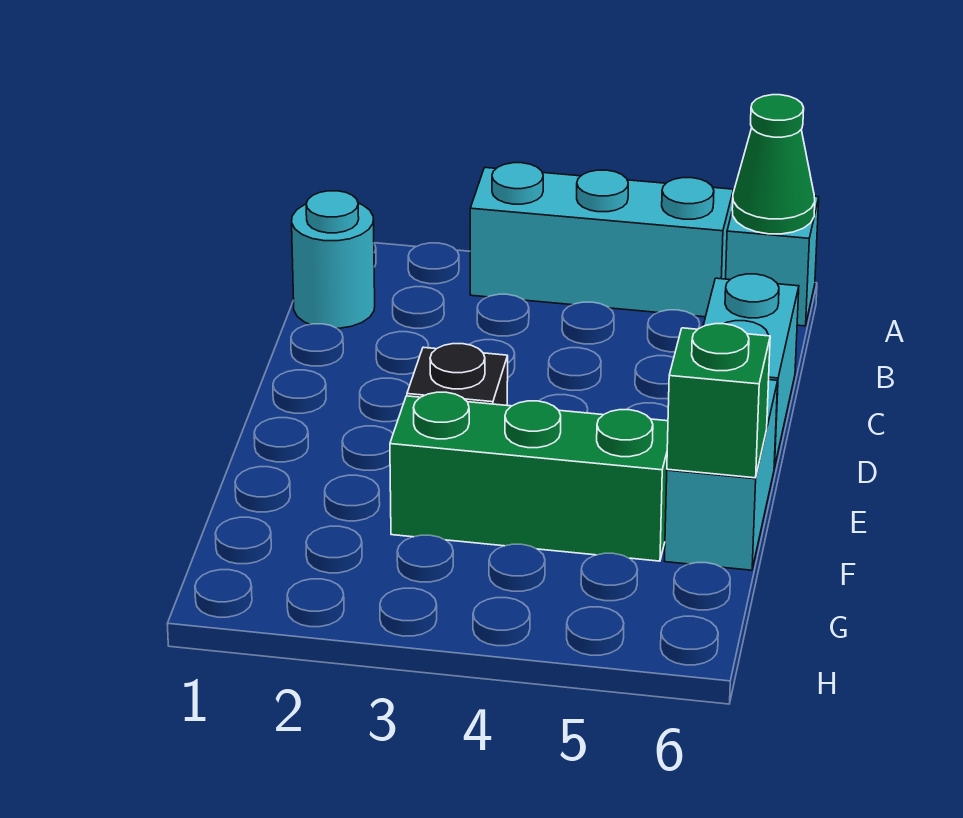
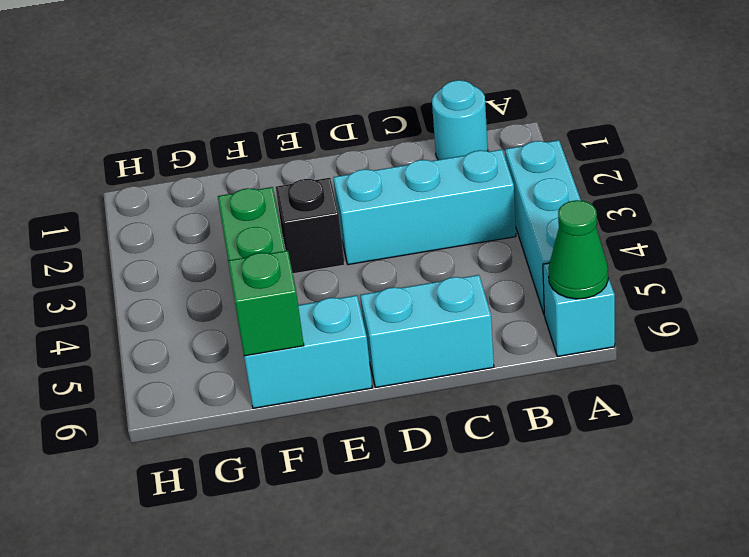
none -> cyan brick B3:D3 level 1

